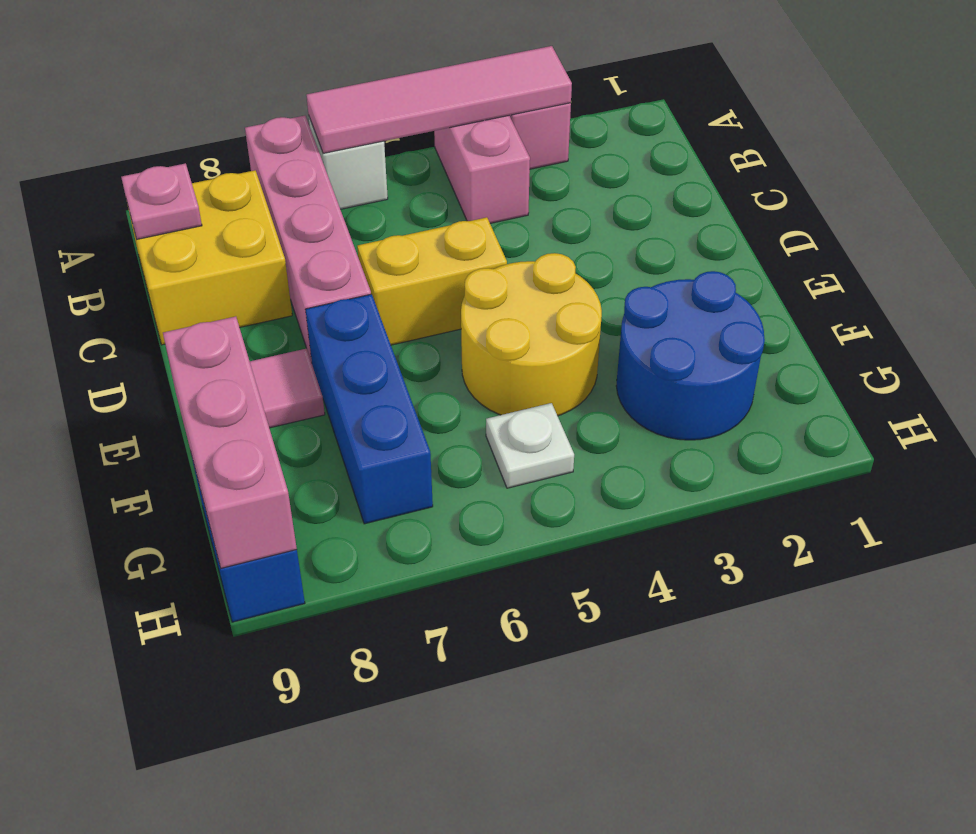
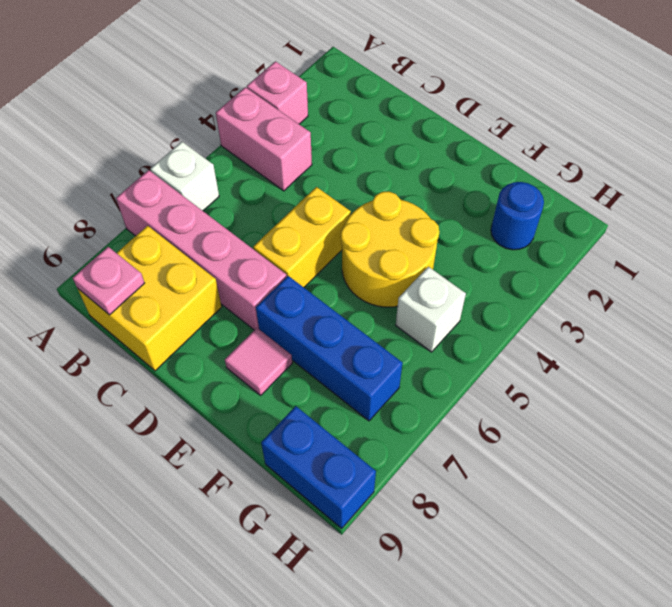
pink tile A3:A6 level 2 -> none
blue round brick F2:G3 level 1 -> blue round brick G2 level 1
pink brick F9:H9 level 2 -> none
white plate G5 level 1 -> white brick G5 level 1

